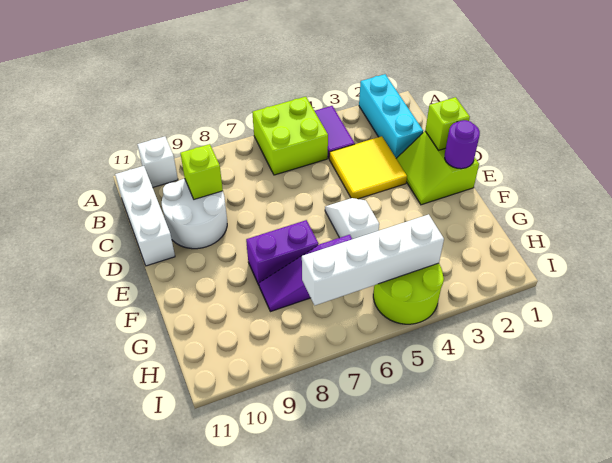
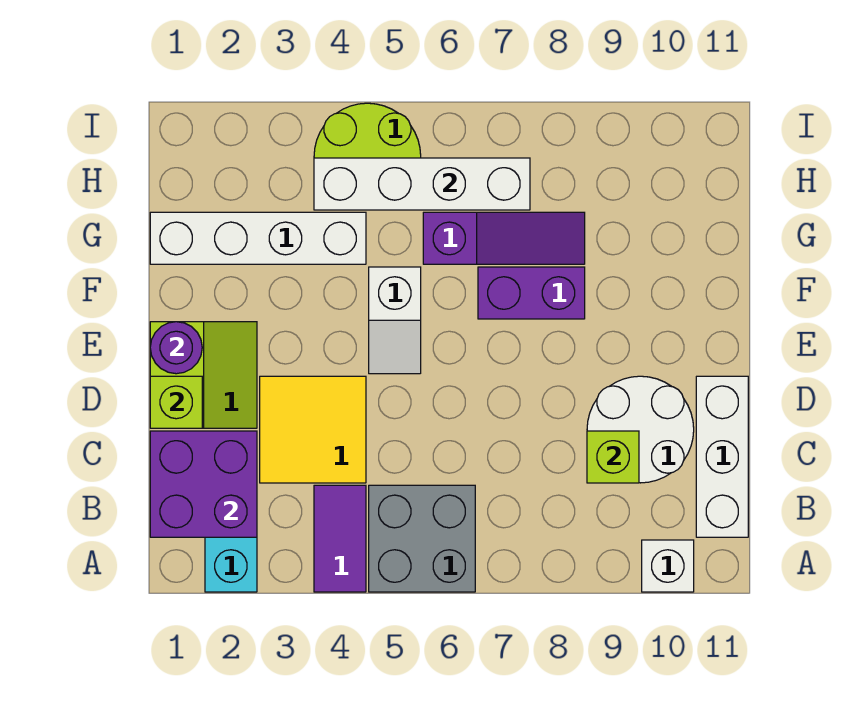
lime brick A5:B6 level 1 -> grey brick A5:B6 level 1
none -> purple brick B1:C2 level 2
none -> white brick G1:G4 level 1

